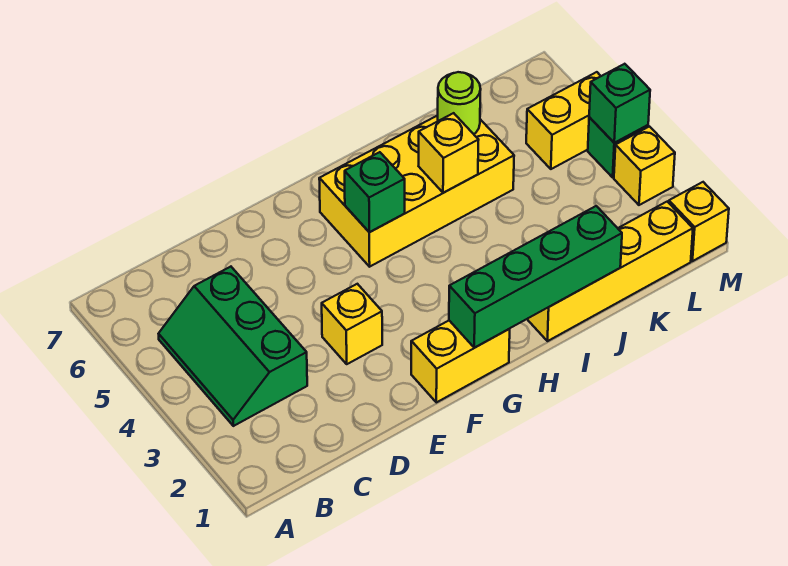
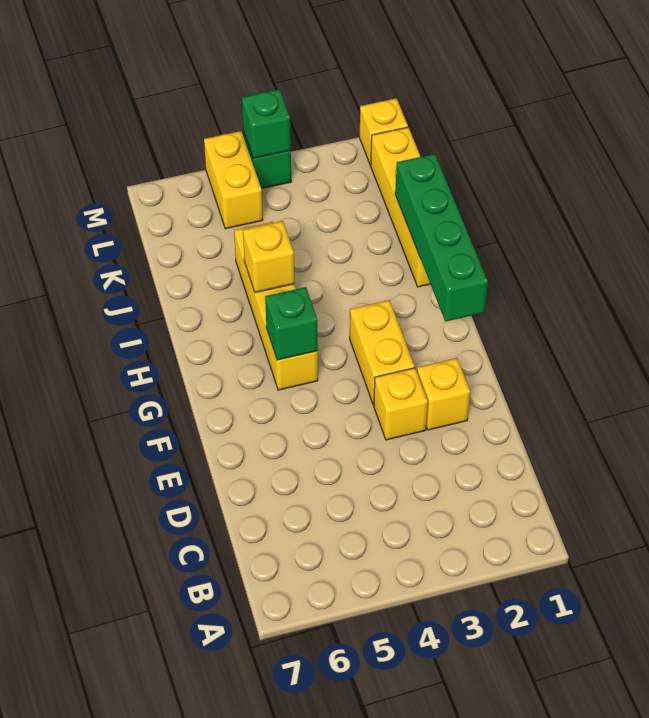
green slope B3:C5 level 1 top C -> none
yellow brick F1:G1 level 1 -> yellow brick F3:G3 level 1
yellow brick G5:J6 level 1 -> yellow brick G5:J5 level 1
lime round brick J6 level 2 -> none
yellow brick M3 level 1 -> yellow brick E2 level 1

